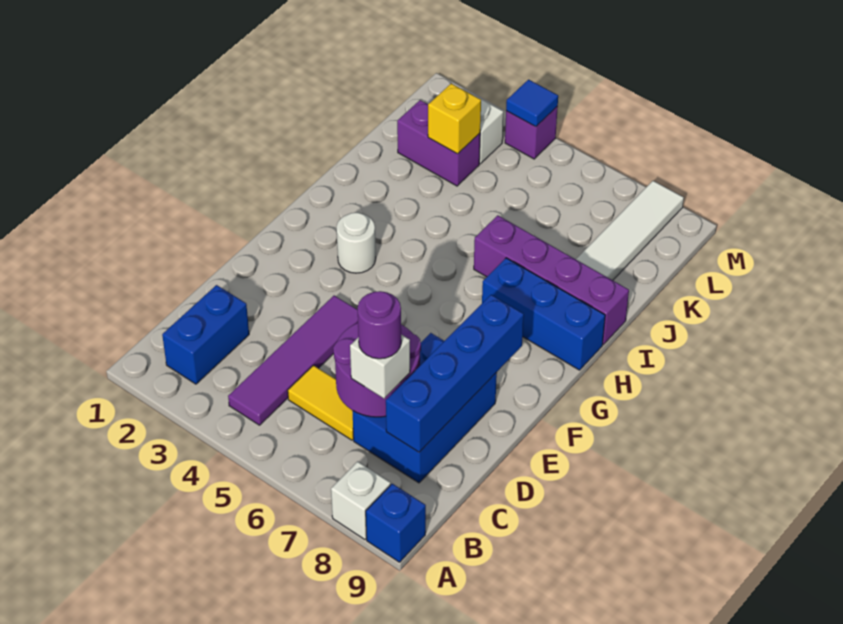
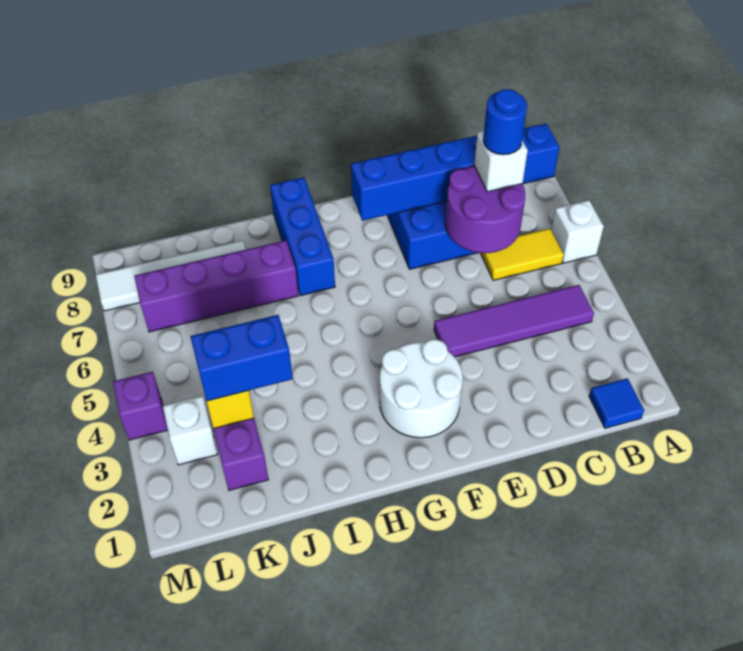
white brick A8 level 1 -> white brick A6 level 1
blue brick B2:C2 level 1 -> blue brick J3:K3 level 3
yellow tile C5:C6 level 1 -> yellow tile B6:C6 level 1
purple round brick C7 level 4 -> blue round brick C7 level 4
white round brick G3 level 1 -> white round brick F2:G3 level 1
purple brick I6:I9 level 1 -> purple brick I7:L7 level 1
blue tile M4 level 2 -> blue tile B1 level 1

